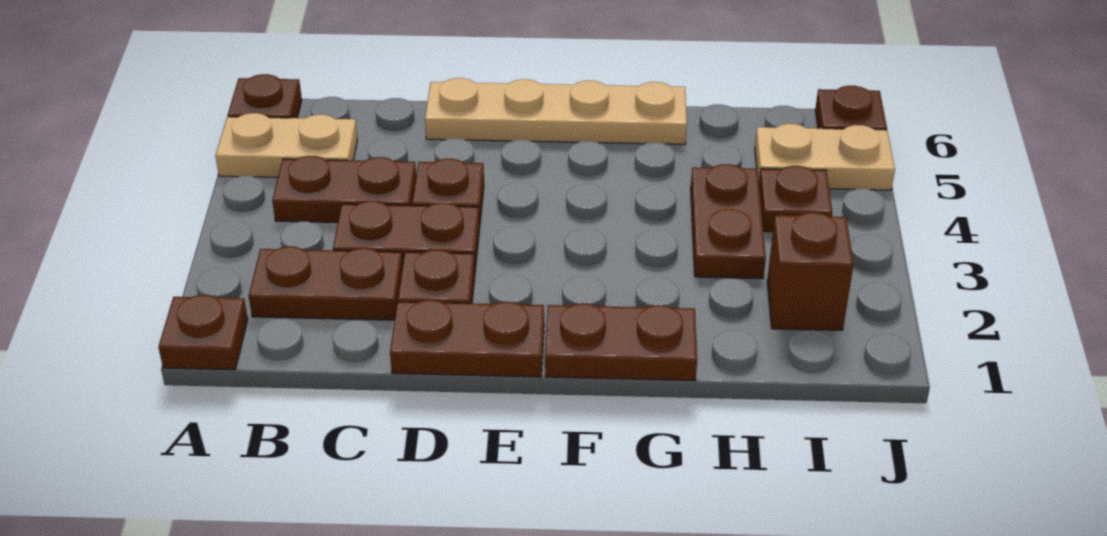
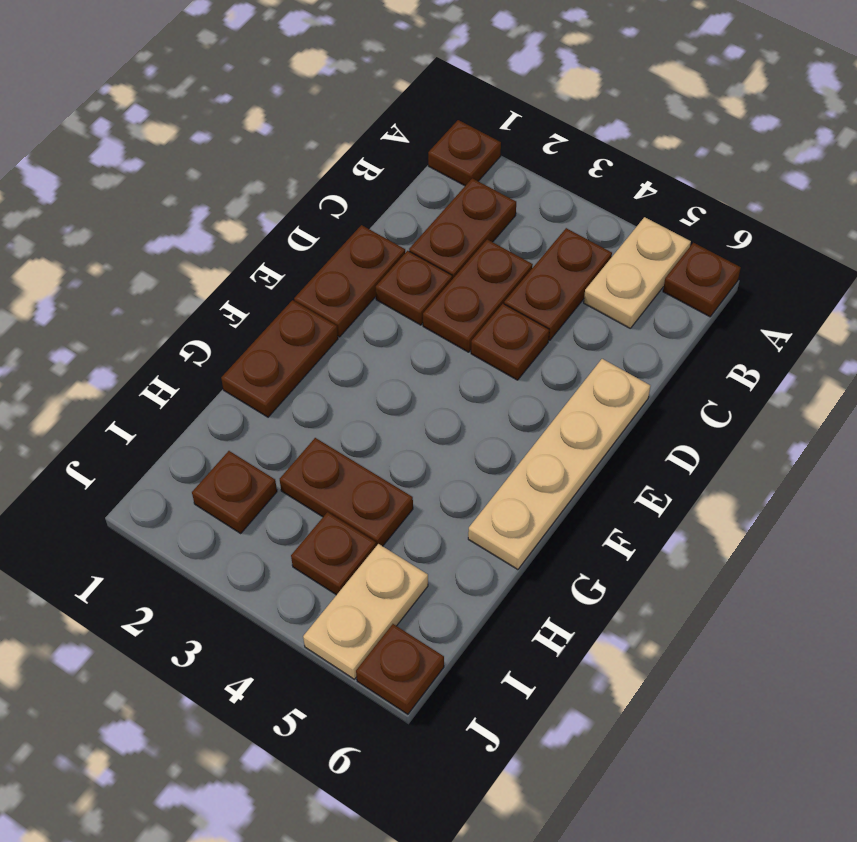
brown brick I2 level 1 -> brown plate I2 level 1

